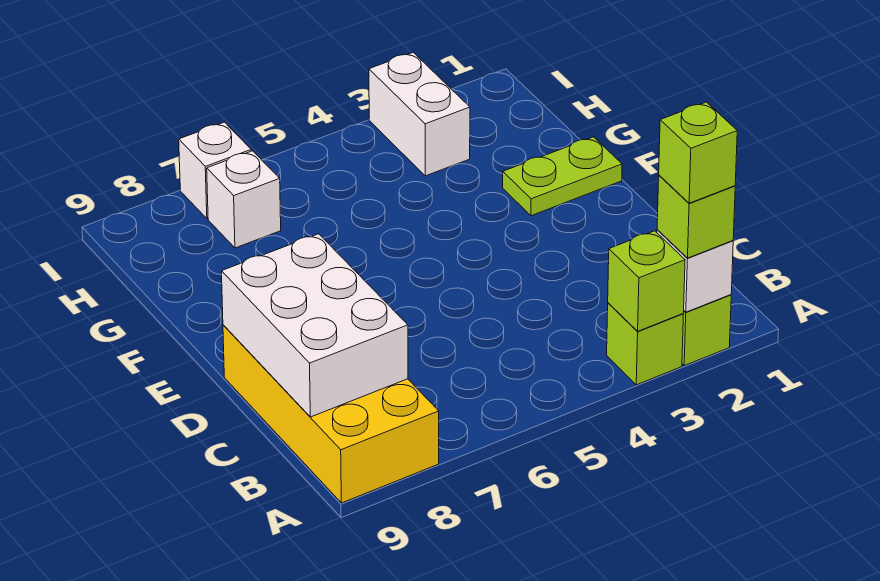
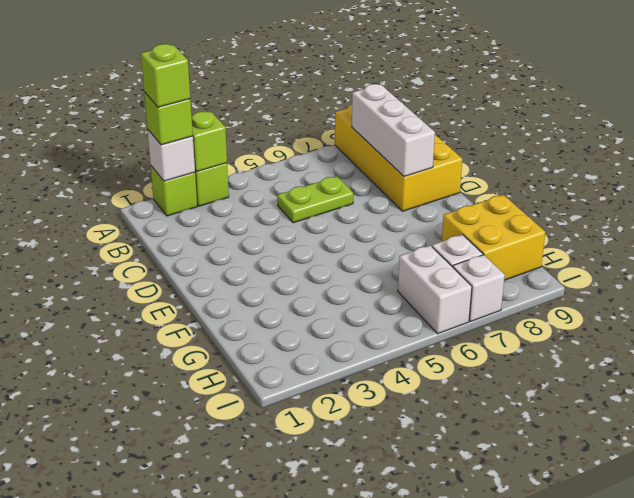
white brick B8:D9 level 2 -> white brick B8:D8 level 2
lime plate F1:F2 level 1 -> lime plate C5:C6 level 1
none -> yellow brick G8:H9 level 1
white brick H3:I3 level 1 -> white brick H6:I6 level 1

